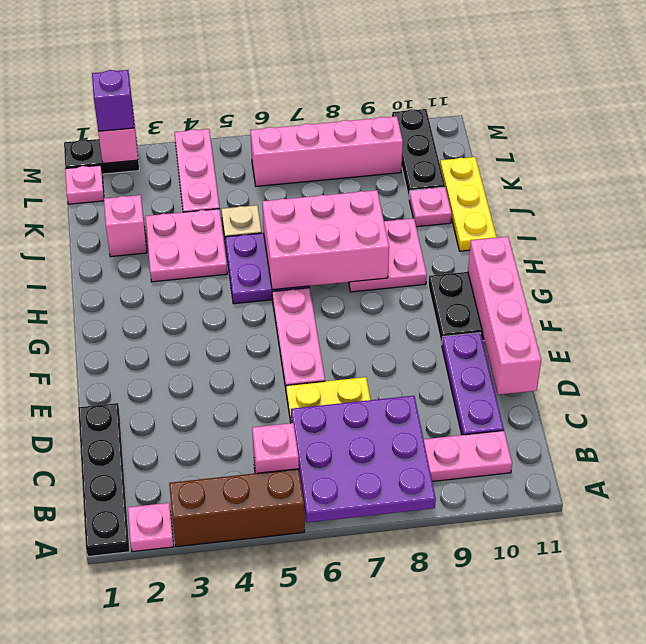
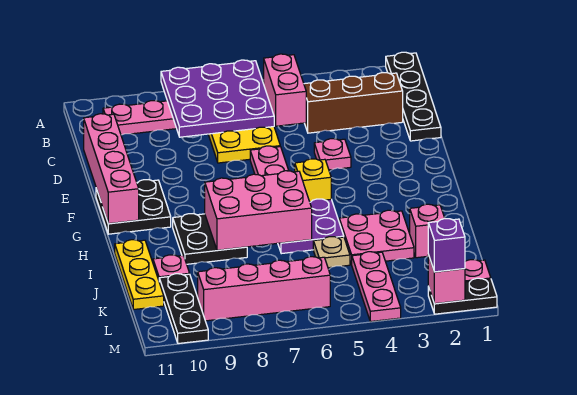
pink plate A2 level 1 -> pink plate E4 level 1
brown brick A3:A5 level 1 -> brown brick C2:C4 level 1
pink brick B5 level 2 -> pink brick B5:C5 level 2
purple plate C10:E10 level 1 -> none
none -> yellow brick G5 level 1
pink plate H8:I9 level 1 -> black plate H8:I9 level 1

